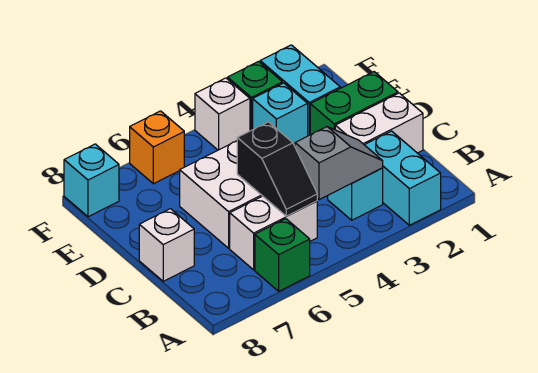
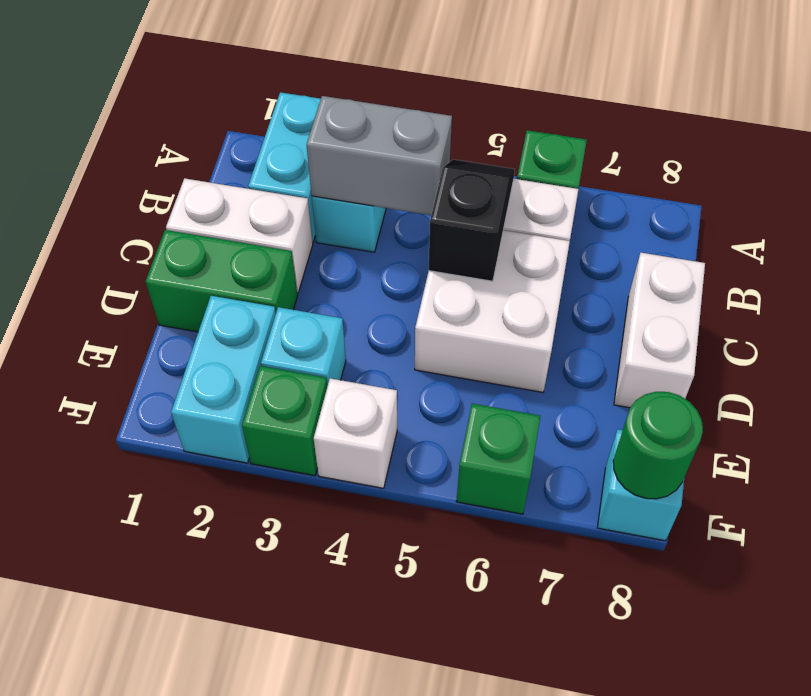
grey slope B3:B4 level 2 top 4 -> grey brick B3:B4 level 2
white brick C8 level 1 -> white brick C8:D8 level 1
orange brick F6 level 1 -> green brick F6 level 1
none -> green round brick F8 level 2

